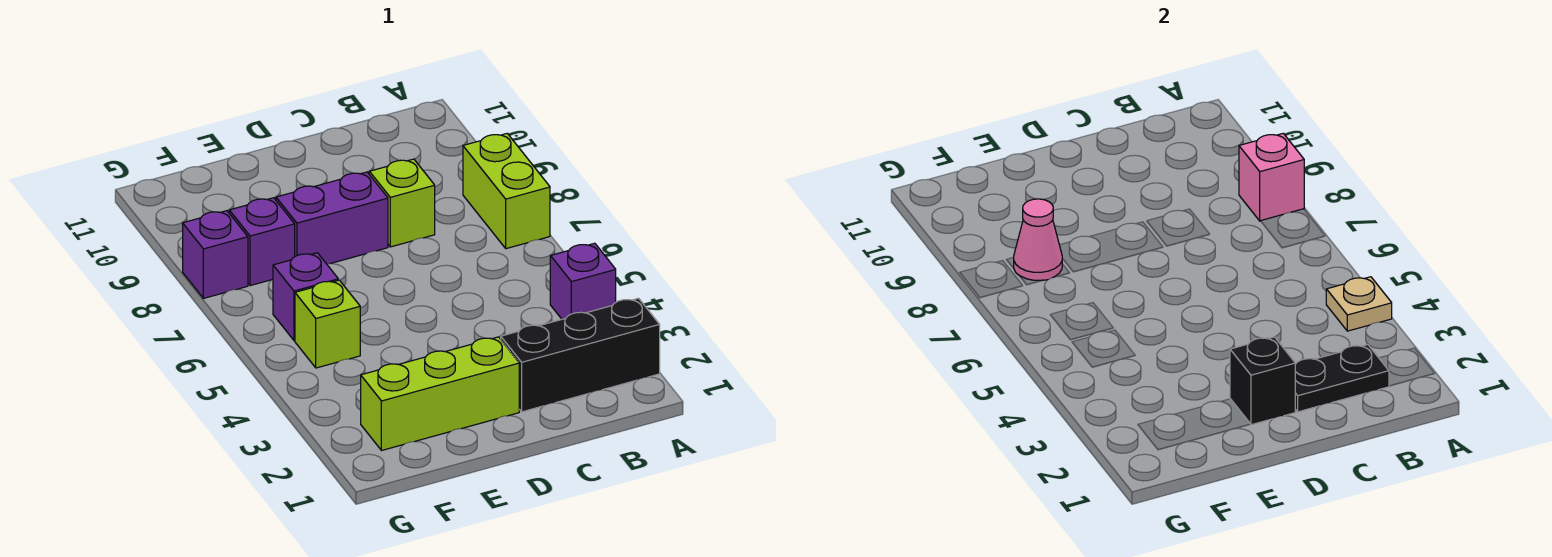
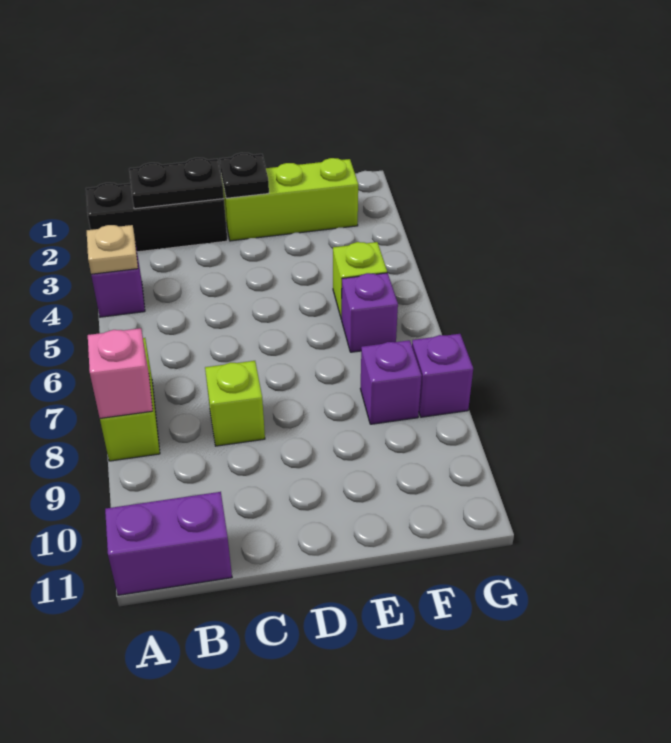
black brick D2 level 2 -> black plate D2 level 2
purple brick D8:E8 level 1 -> purple brick A11:B11 level 1
pink cone F8 level 2 -> none

